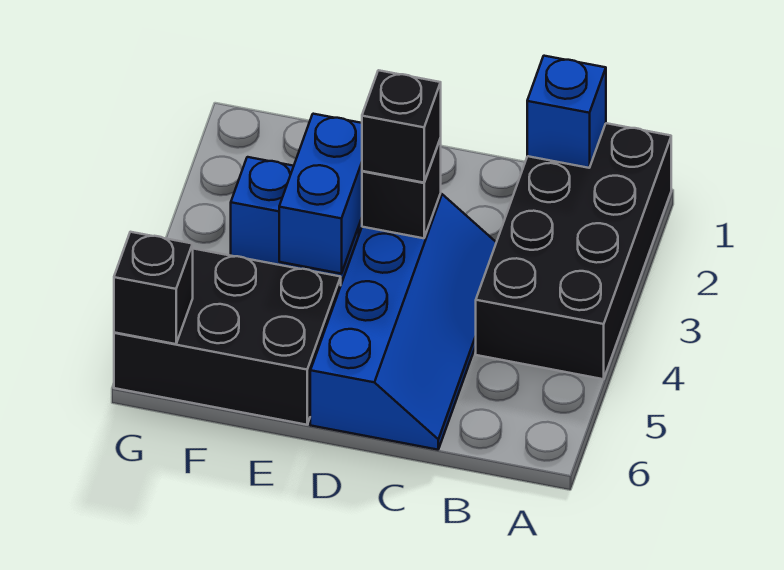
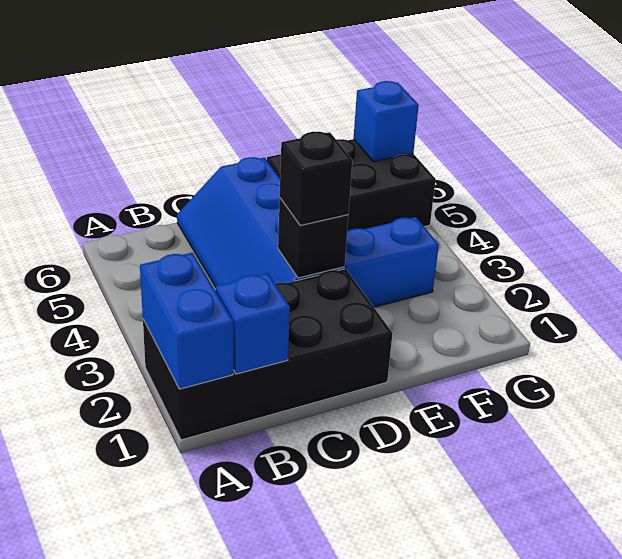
black brick A1:B4 level 1 -> black brick A1:D2 level 1
blue brick E3:E4 level 2 -> blue brick A1:A2 level 2
black brick G6 level 2 -> blue brick G6 level 2

